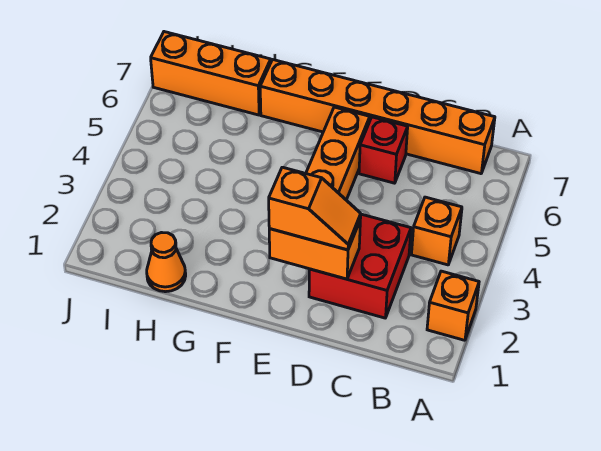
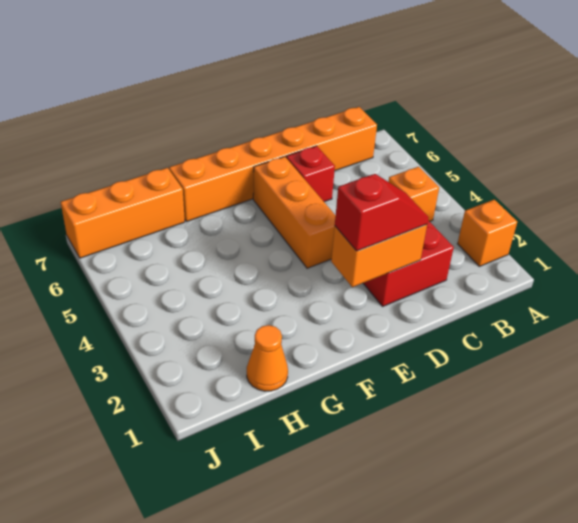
orange slope D2:E2 level 3 top E -> red slope D2:E2 level 3 top E

